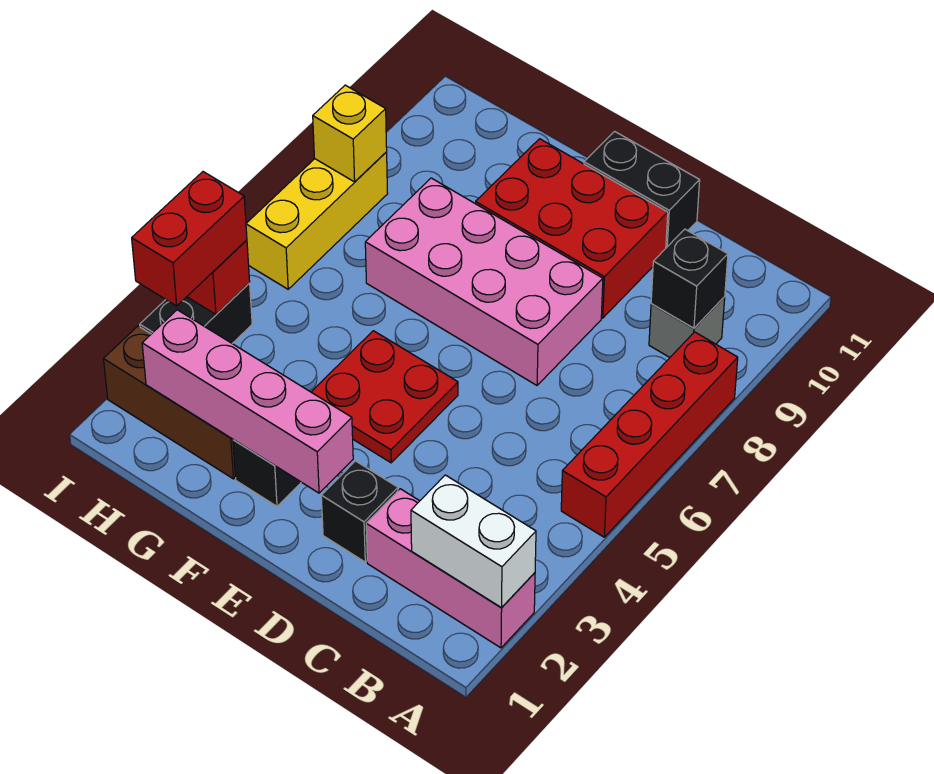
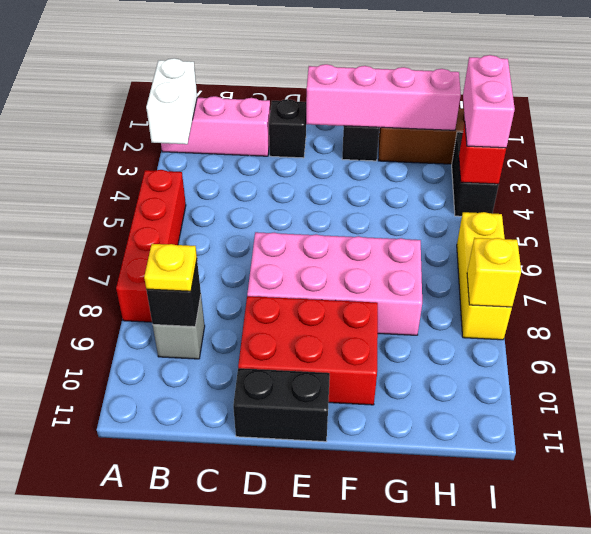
white brick A2:B2 level 2 -> white brick A2:A3 level 2
none -> yellow plate B9 level 3
red plate E4:F5 level 1 -> none
red brick I3:I4 level 3 -> pink brick I3:I4 level 3

